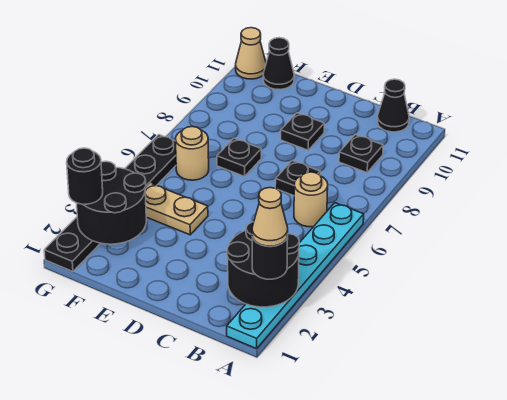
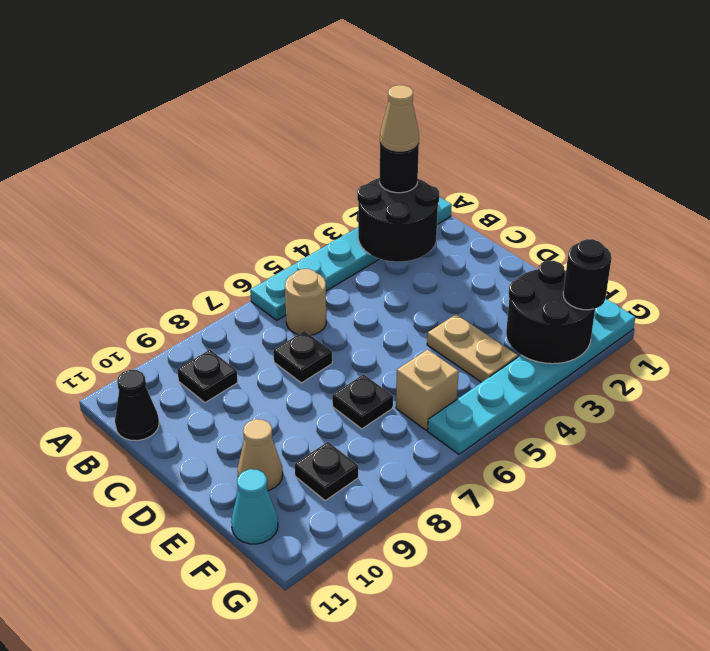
black plate D9 level 1 -> black plate F9 level 1
tan round brick F6 level 1 -> tan brick F6 level 1
black cone F11 level 1 -> cyan cone F11 level 1
black plate G1:G6 level 1 -> cyan plate G1:G6 level 1
tan cone G11 level 1 -> tan cone E10 level 1

